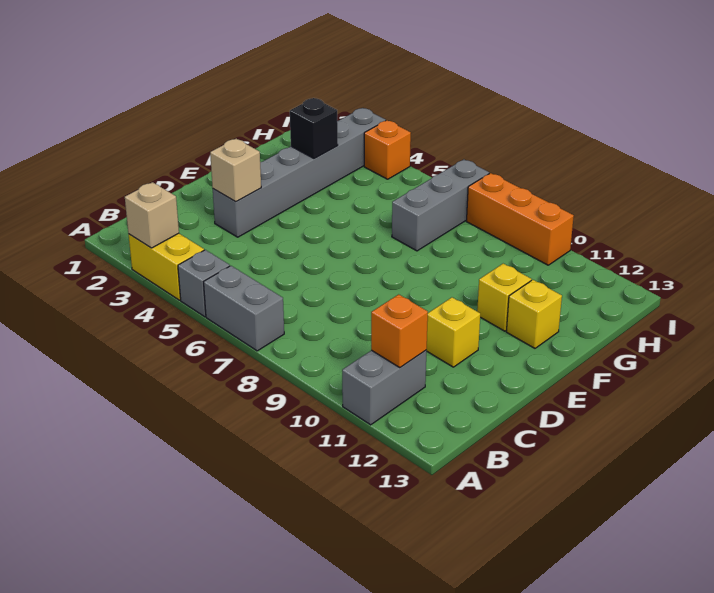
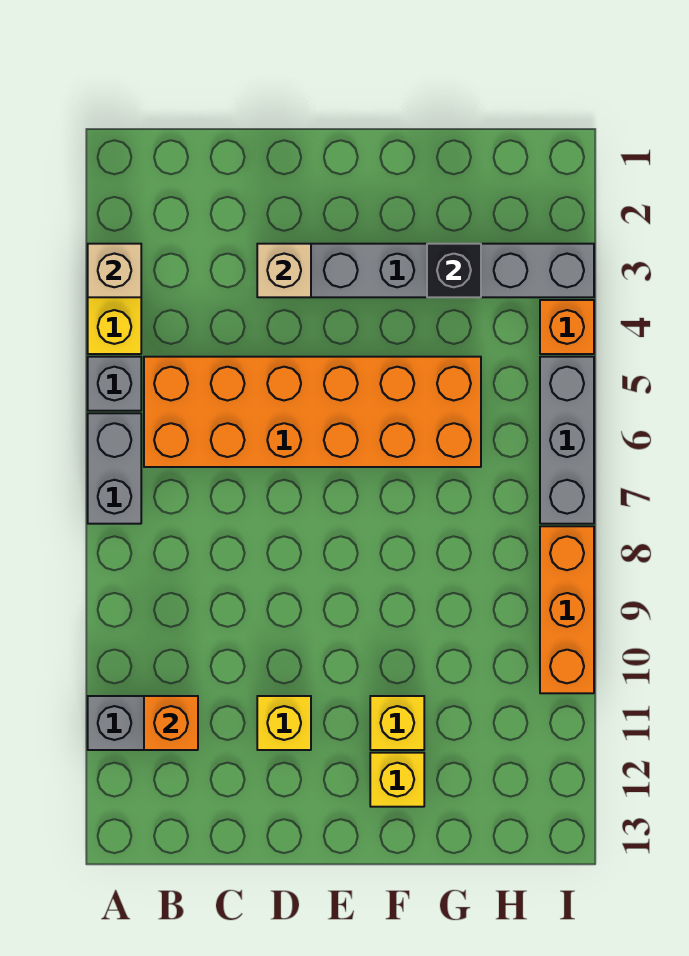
none -> orange brick B5:G6 level 1
grey brick G7:I7 level 1 -> grey brick I5:I7 level 1

